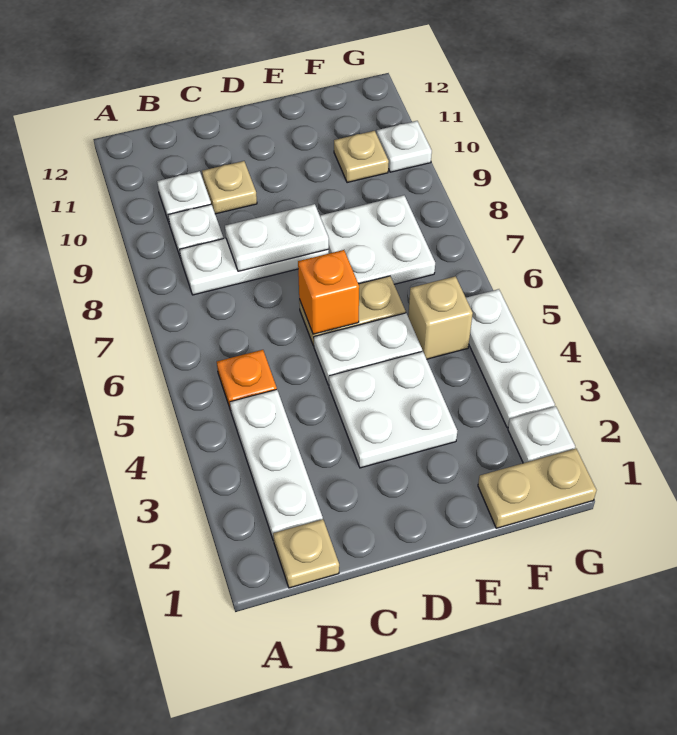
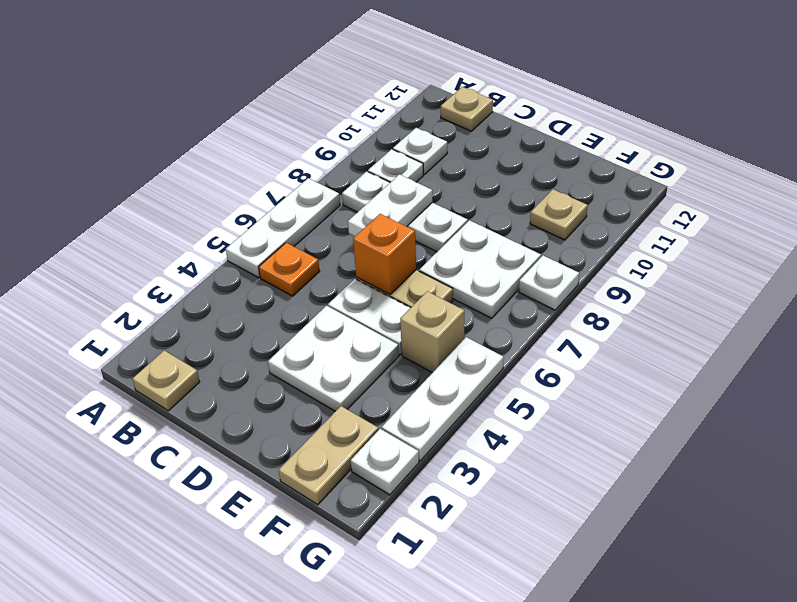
white plate B2:B4 level 1 -> white plate A5:A7 level 1
white plate C8:D8 level 2 -> white plate C7:C8 level 2
tan plate C10 level 1 -> tan plate B12 level 1
tan plate F1:G1 level 1 -> tan plate F1:F2 level 1
white plate G10 level 1 -> white plate G8 level 1

